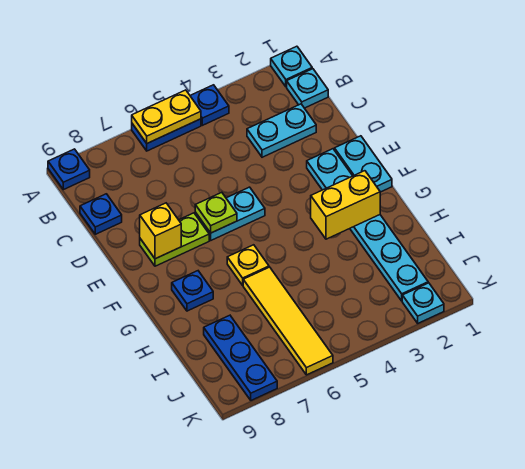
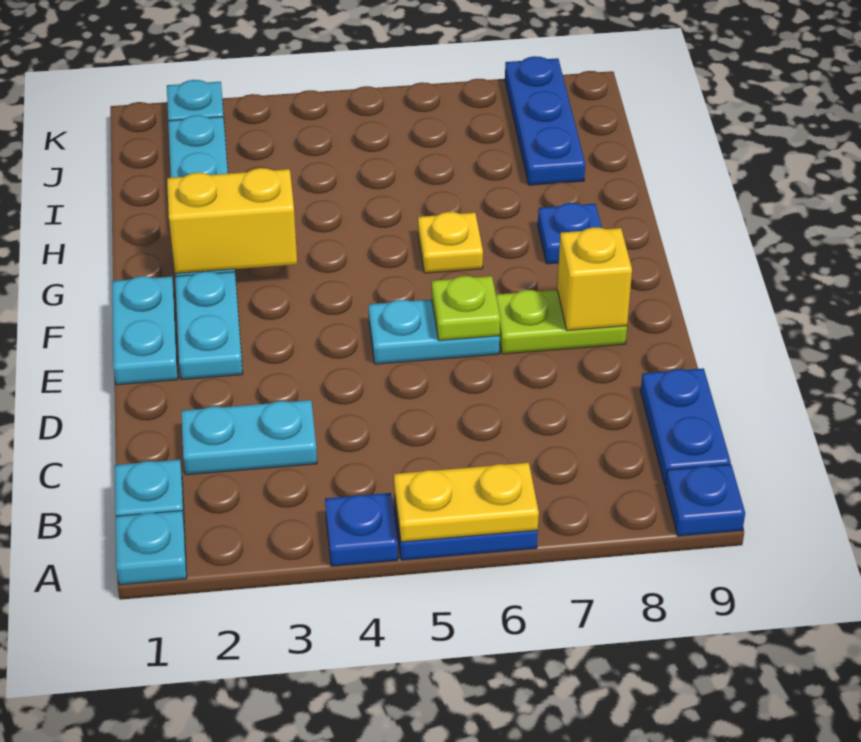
blue plate C9 level 1 -> blue plate B9:C9 level 1
yellow tile H6:K6 level 1 -> none

